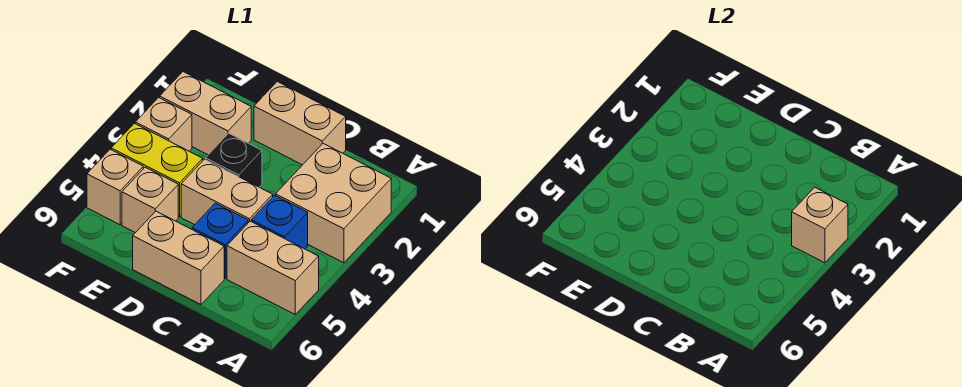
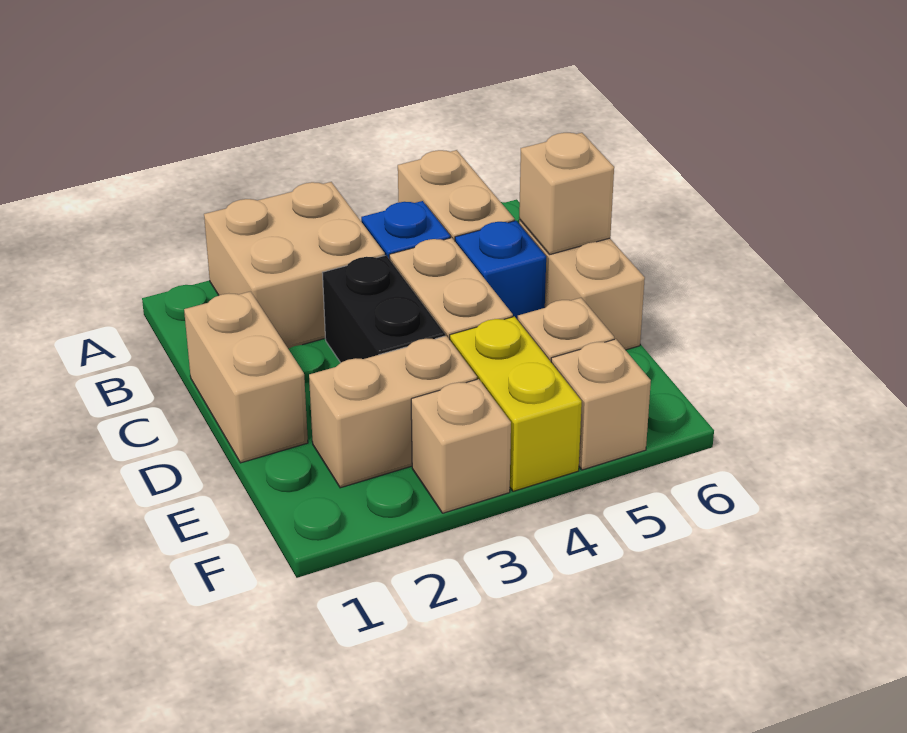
tan brick A3 level 2 -> tan brick C6 level 2
black brick D3 level 1 -> black brick C3:D3 level 1
tan brick E2:F2 level 1 -> tan brick E2:E3 level 1

